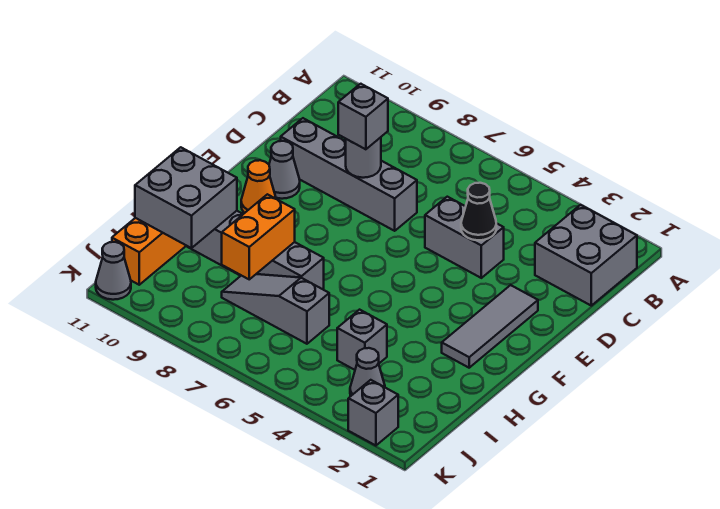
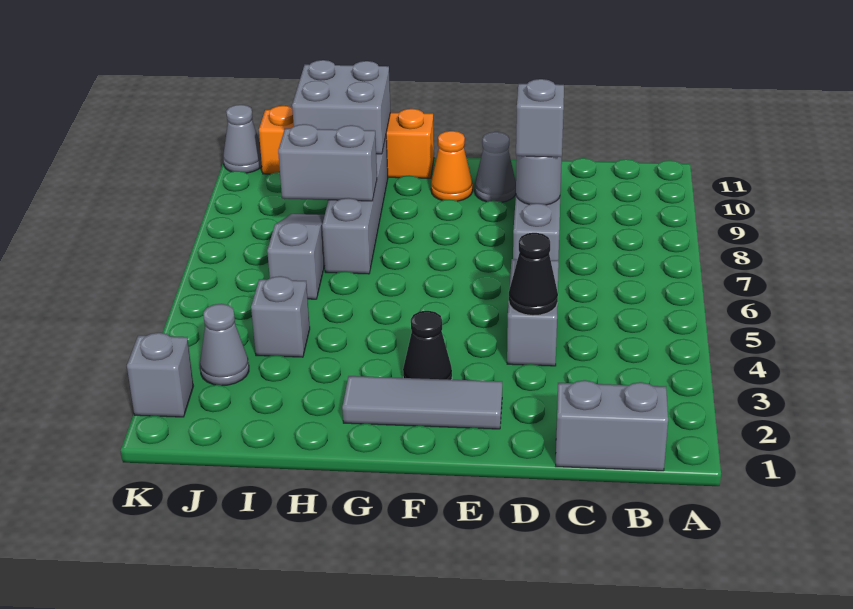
grey brick B1:C2 level 1 -> grey brick B1:C1 level 1
none -> black cone F3 level 1
orange brick H8:I8 level 2 -> grey brick H8:I8 level 2

